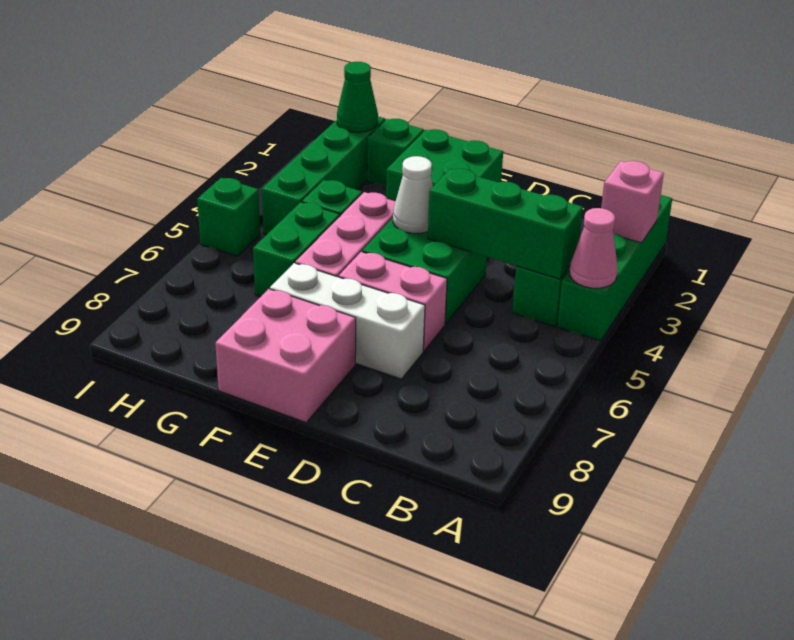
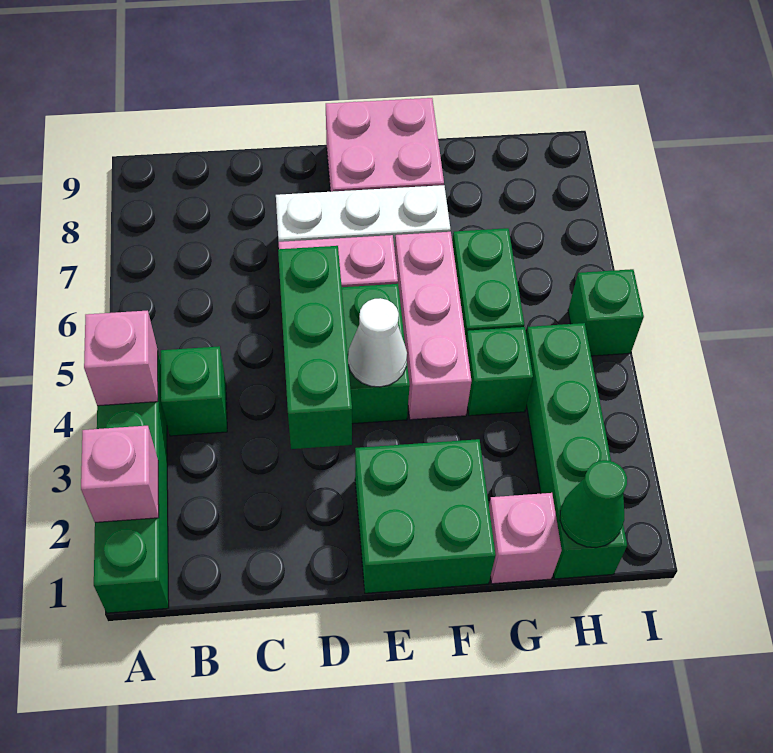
pink cone A4 level 2 -> pink brick A4 level 2
green brick B4:D4 level 2 -> green brick D3:D5 level 2
green brick G1 level 1 -> pink brick G1 level 1

